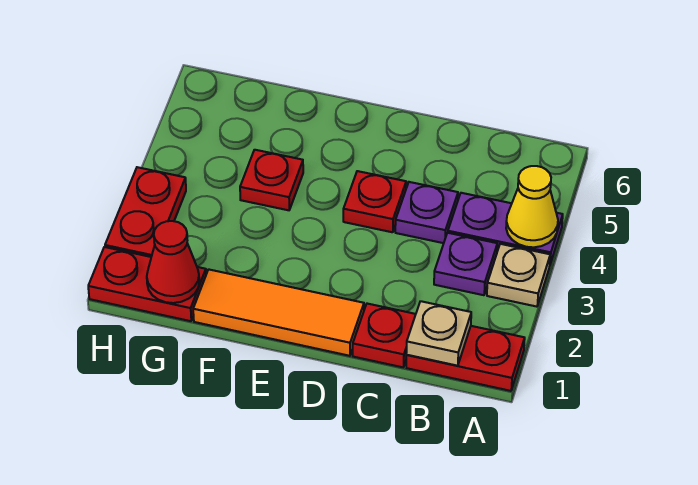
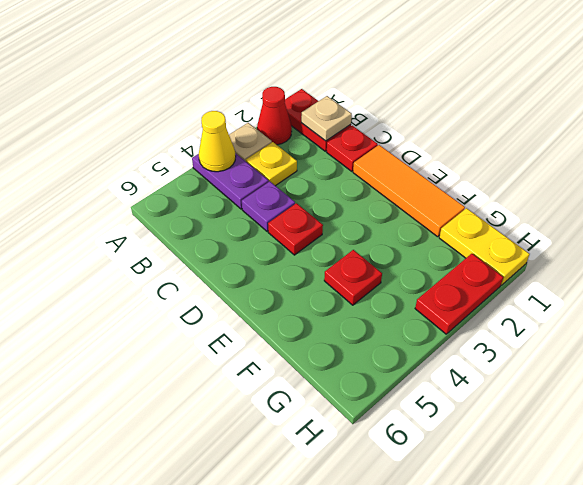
purple plate B3 level 1 -> yellow plate B3 level 1
red plate G1:H1 level 1 -> yellow plate G1:H1 level 1
red cone G1 level 2 -> red cone A2 level 1

